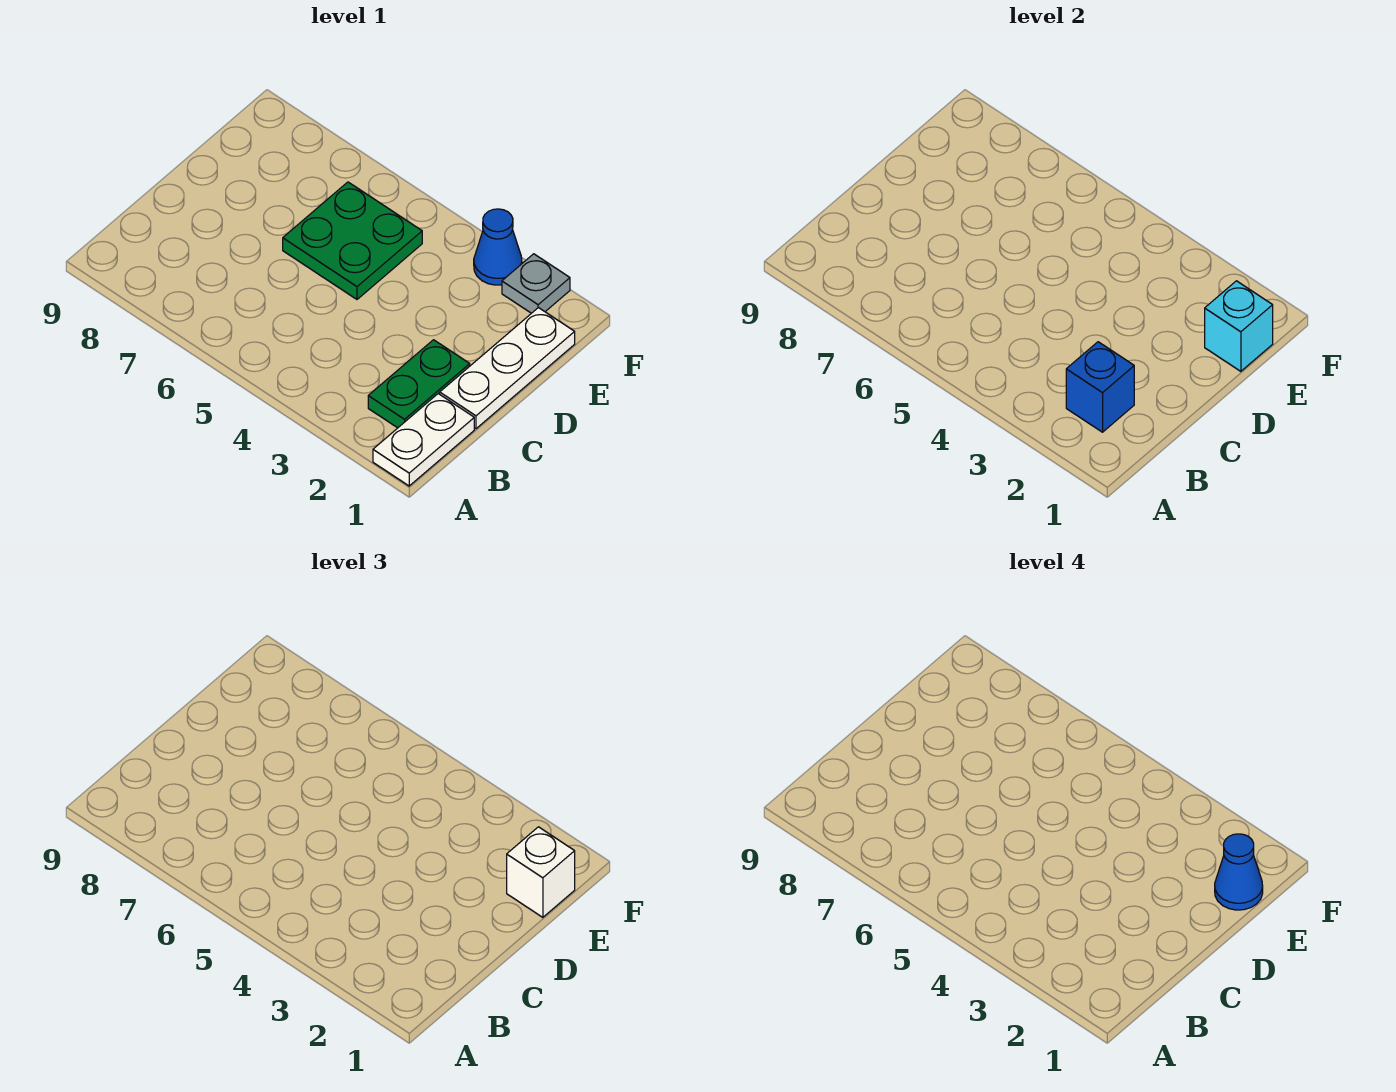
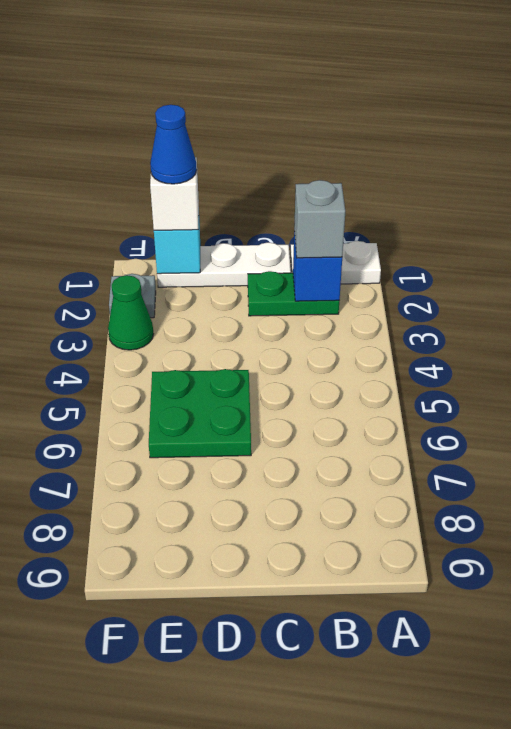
none -> grey brick B2 level 3
blue cone F3 level 1 -> green cone F3 level 1

